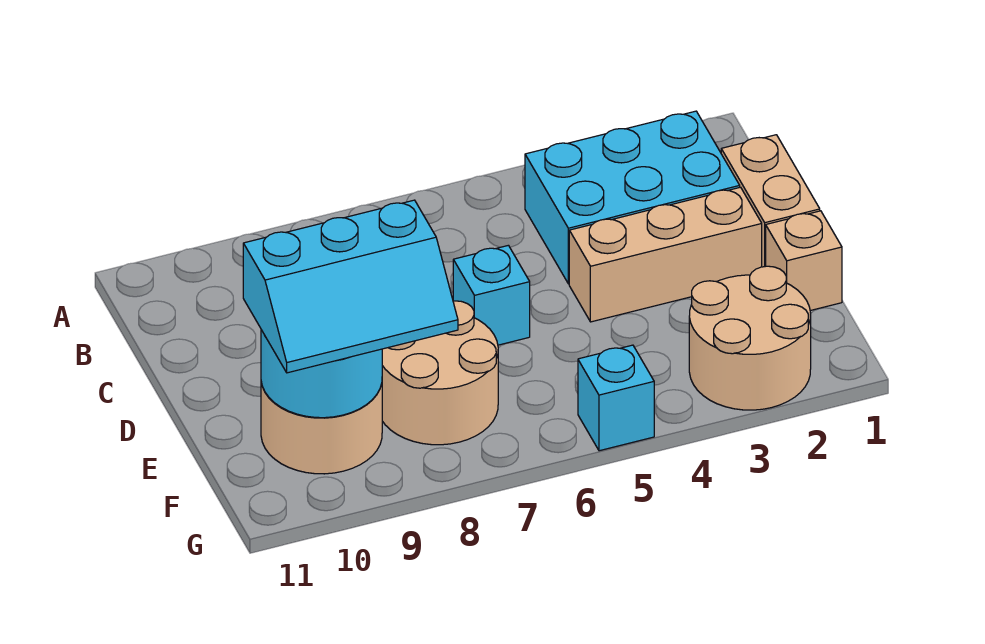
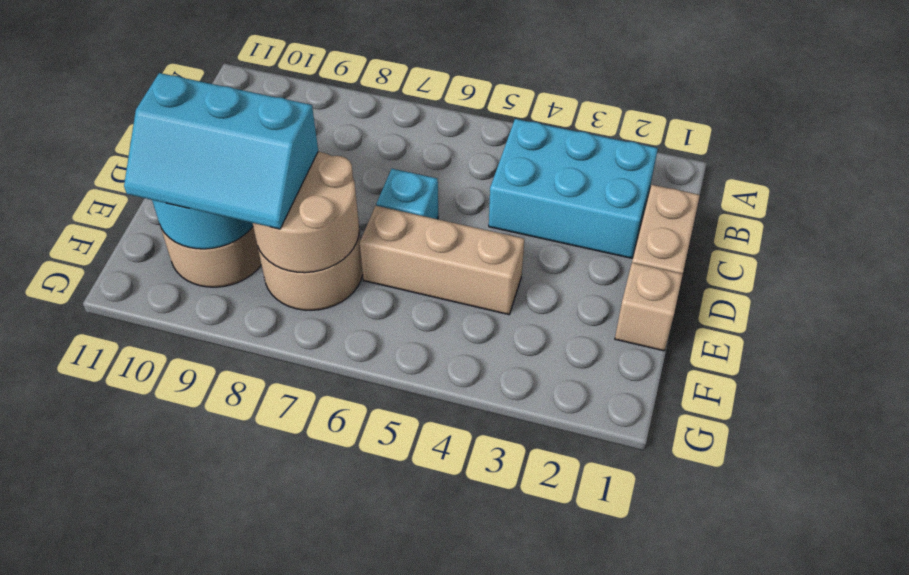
tan brick D2:D4 level 1 -> tan brick E4:E6 level 1
tan round brick F2:G3 level 1 -> tan round brick E7:F8 level 2
cyan brick G5 level 1 -> none

